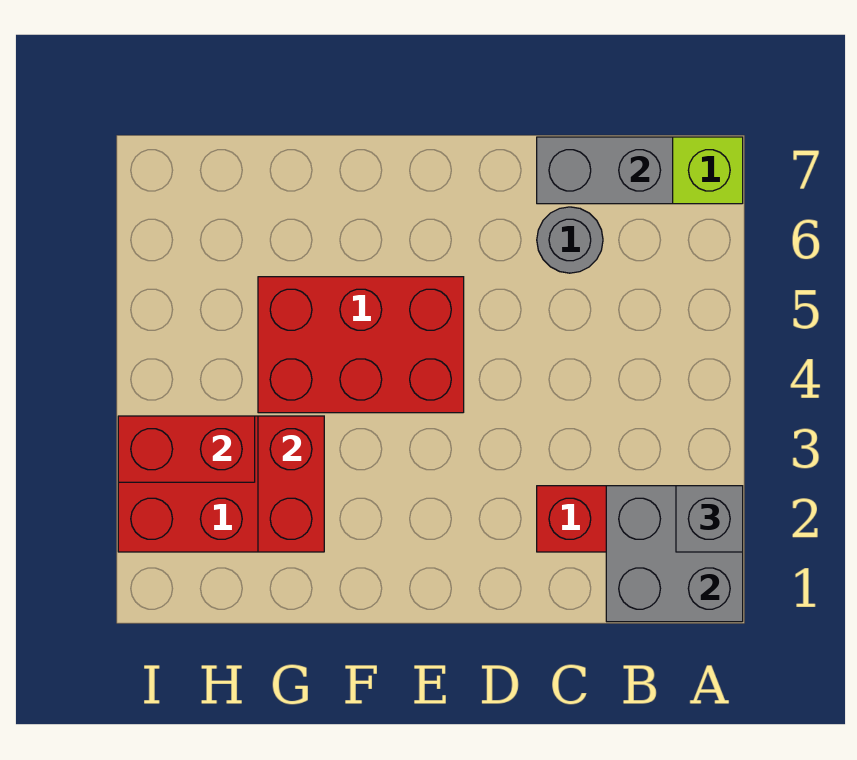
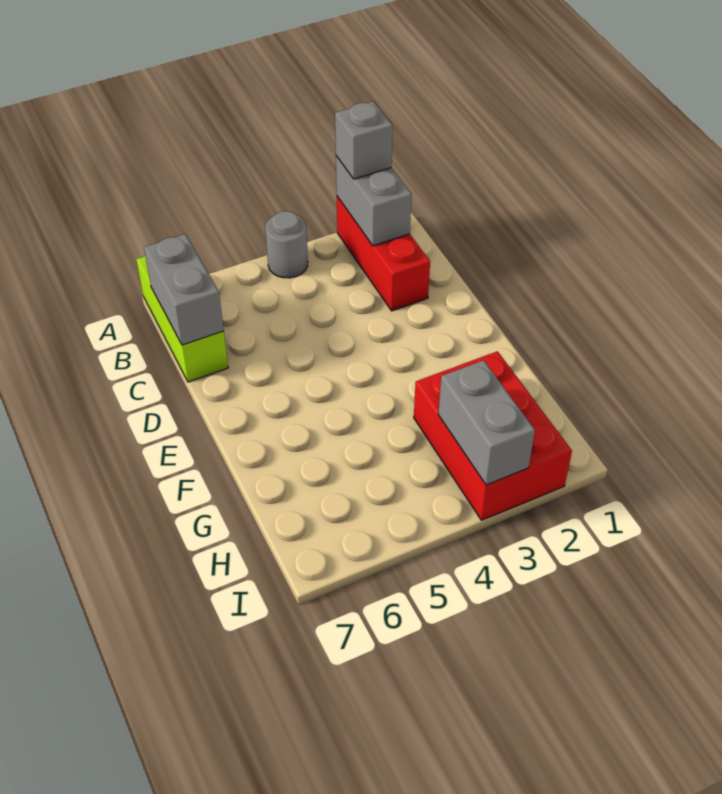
grey brick A1:B2 level 2 -> grey brick A2:B2 level 2
grey round brick C6 level 1 -> grey round brick A4 level 1
red brick E4:G5 level 1 -> none
red brick G2:G3 level 2 -> none
red brick H3:I3 level 2 -> grey brick H3:I3 level 2

